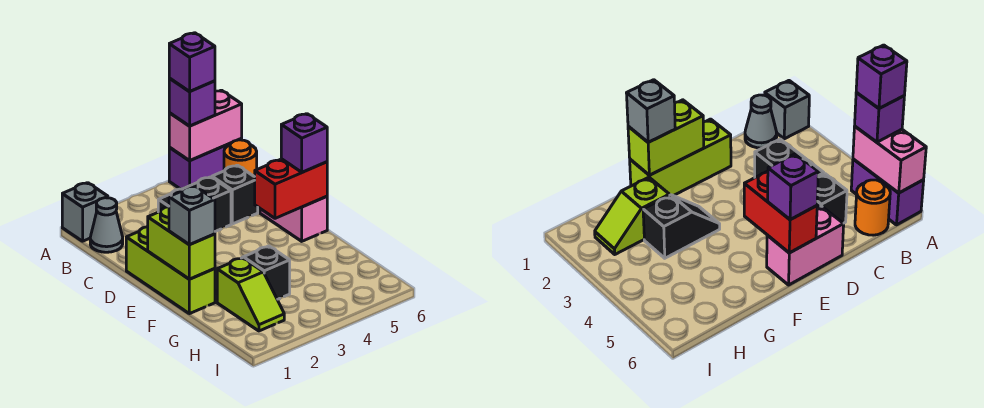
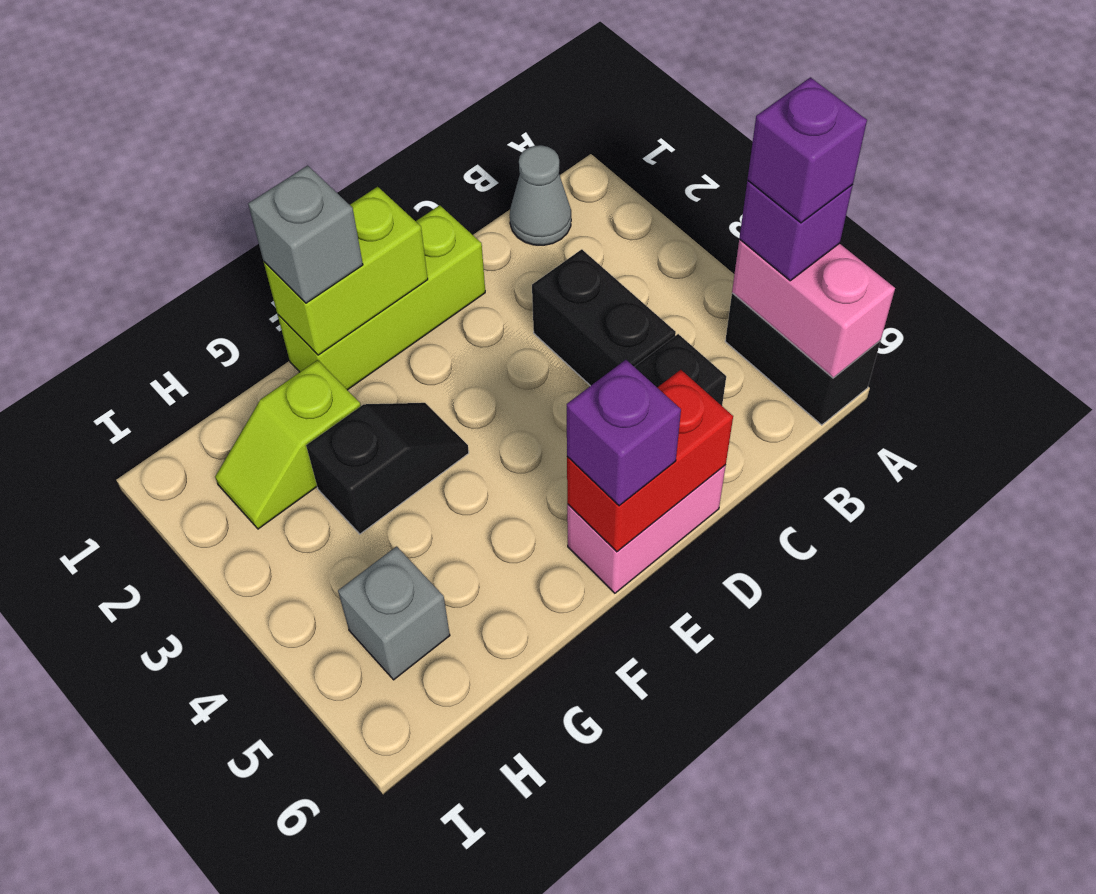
grey brick A1 level 1 -> grey brick H5 level 1
purple brick A5:A6 level 1 -> black brick A5:A6 level 1
orange round brick B6 level 1 -> none
red brick E5:E6 level 2 -> red brick D6:E6 level 2

